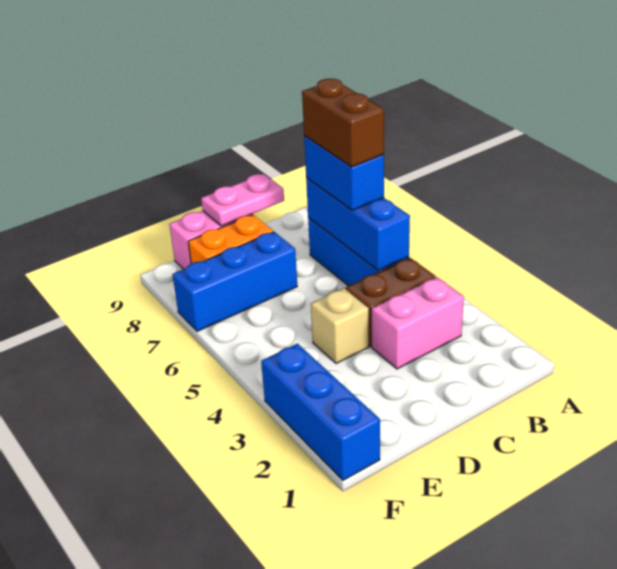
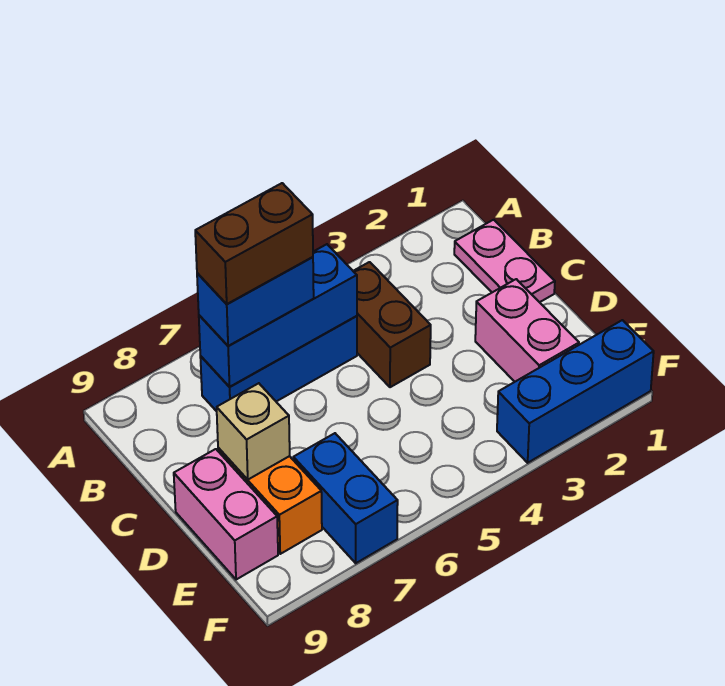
pink brick B3:C3 level 1 -> pink brick D2:E2 level 1
pink plate C9:D9 level 2 -> pink plate B1:C1 level 1
tan brick D4 level 1 -> tan brick D8 level 2
blue brick D7:F7 level 1 -> blue brick E7:F7 level 1

